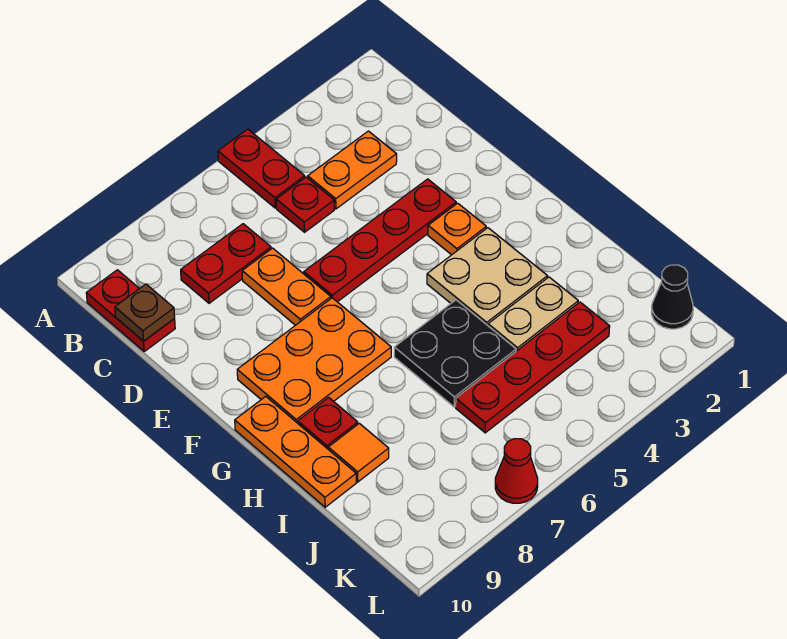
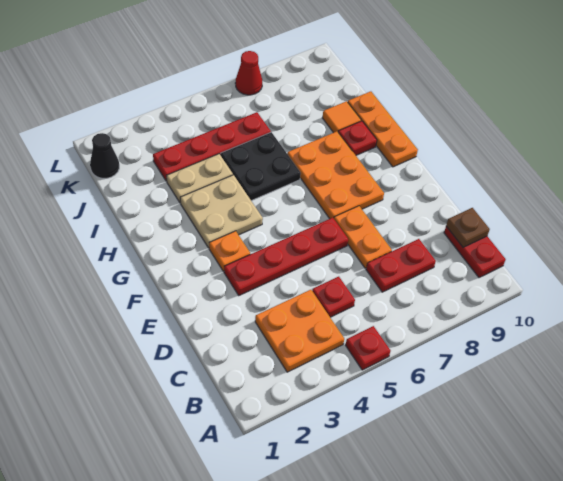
red plate A5:B5 level 1 -> red plate A5 level 1
orange plate C3:C4 level 1 -> orange plate B3:C4 level 1
orange plate F7:G9 level 1 -> orange plate F7:H8 level 1

